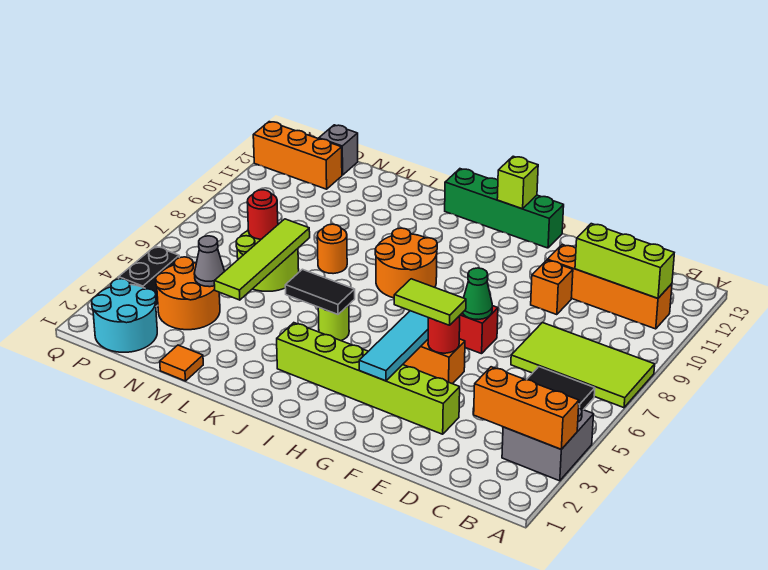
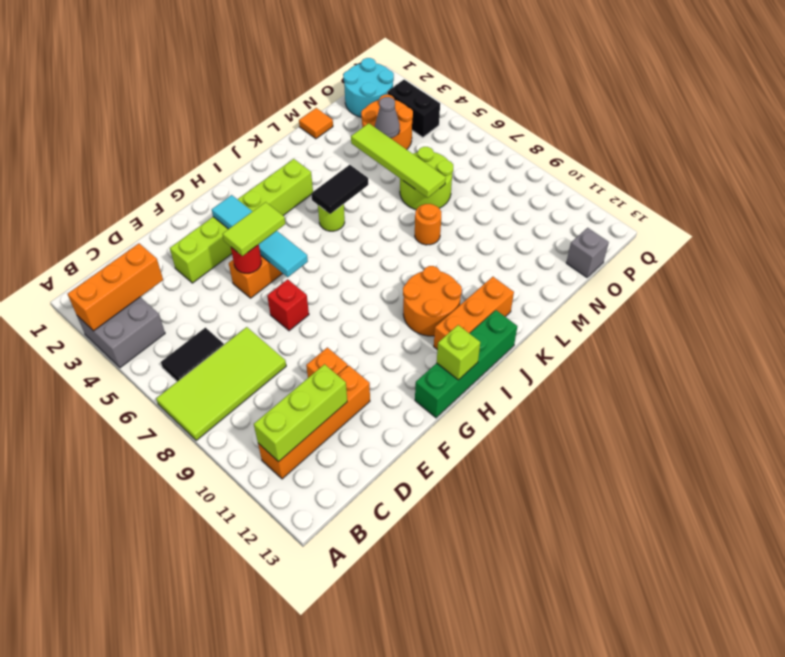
green cone F7 level 2 -> none
orange round brick I8:J9 level 1 -> orange round brick I10:J11 level 1
red round brick N7 level 2 -> none
orange brick O12:Q12 level 1 -> orange brick I12:K12 level 1

